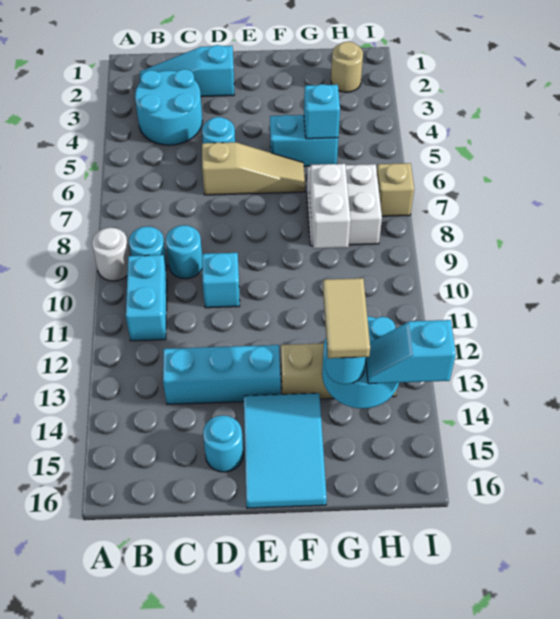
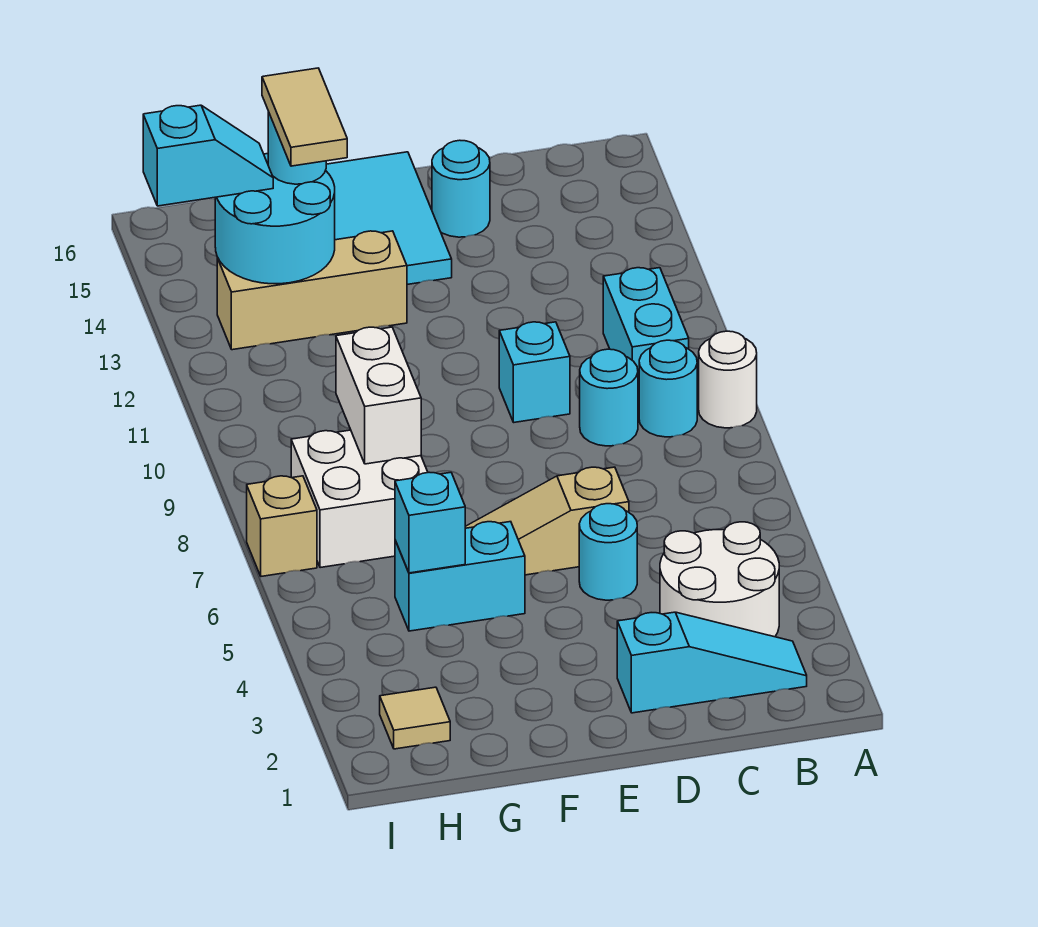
cyan round brick B3:C4 level 1 -> white round brick B3:C4 level 1
cyan brick C13:E13 level 1 -> none
tan round brick H2 level 1 -> tan tile H2 level 1

